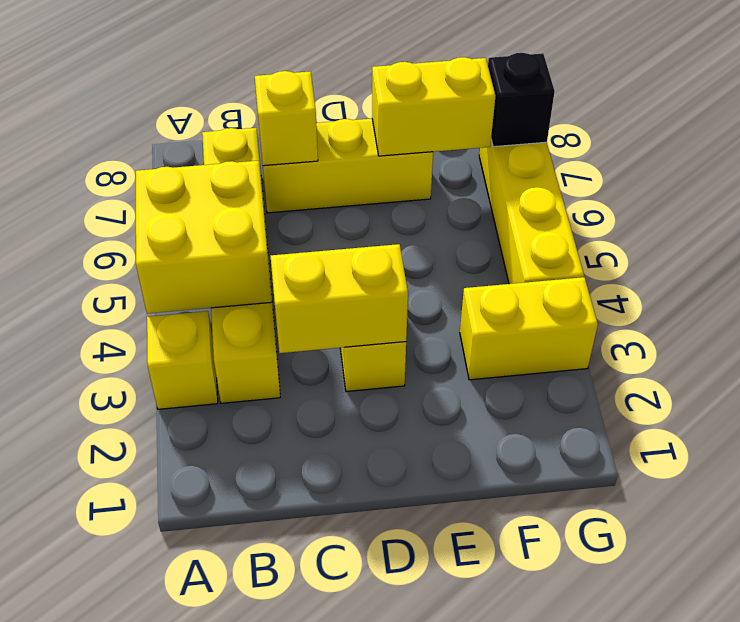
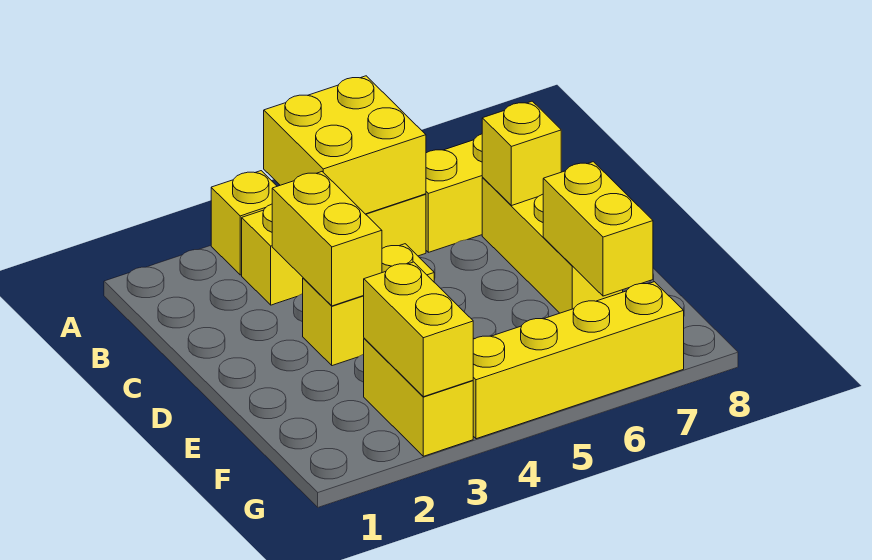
none -> yellow brick F3:G3 level 2
black brick G7 level 2 -> none

